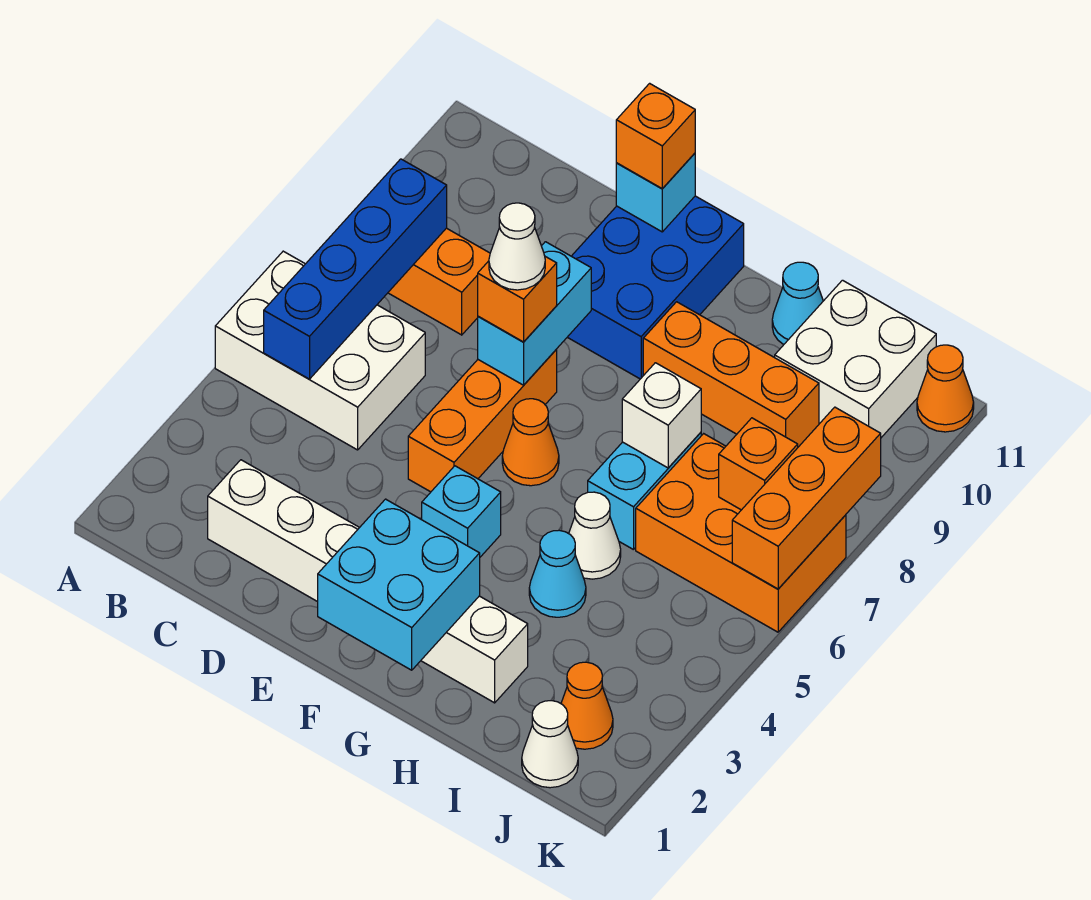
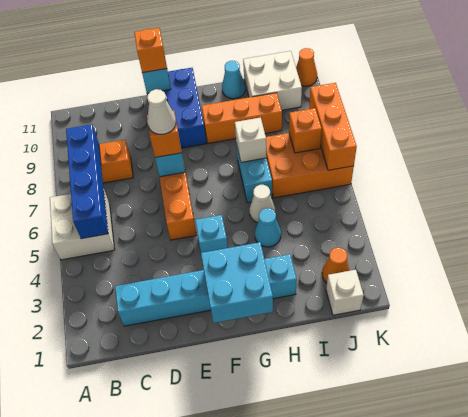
white brick A5:C6 level 1 -> white brick A5:B6 level 1
white brick C2:H2 level 1 -> cyan brick C2:H2 level 1
orange cone F6 level 1 -> none
white cone J1 level 1 -> white brick J1 level 1

